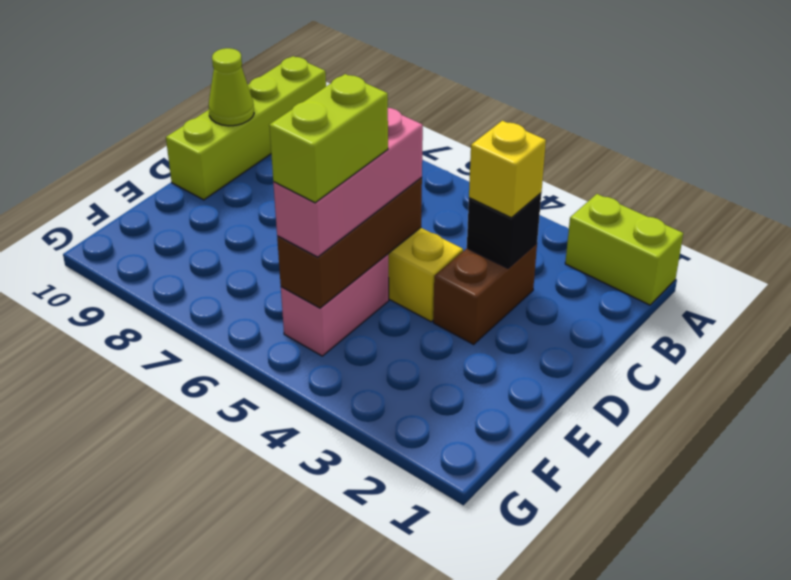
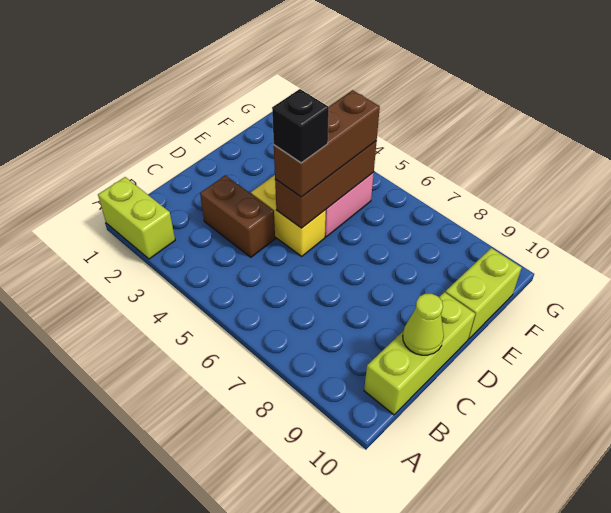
lime brick A10:D10 level 1 -> lime brick B10:D10 level 1
brown brick C3:D3 level 1 -> brown brick C3:C4 level 1
black brick C3 level 2 -> black brick D5 level 4
yellow brick C3 level 3 -> none
pink brick D5:F5 level 3 -> brown brick D5:F5 level 3
lime brick E5:F5 level 4 -> lime brick E10:F10 level 1

